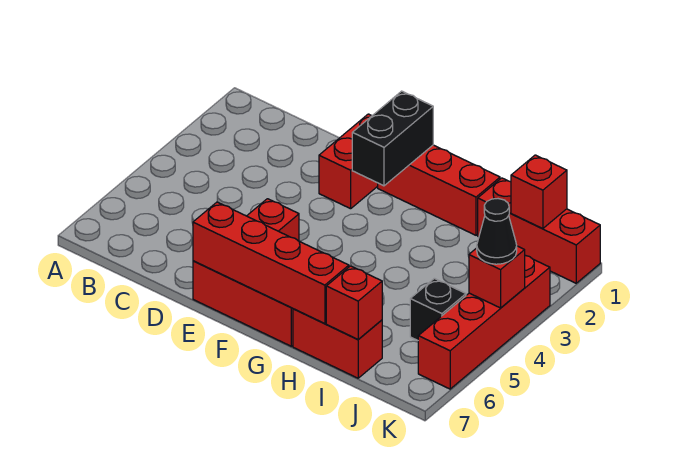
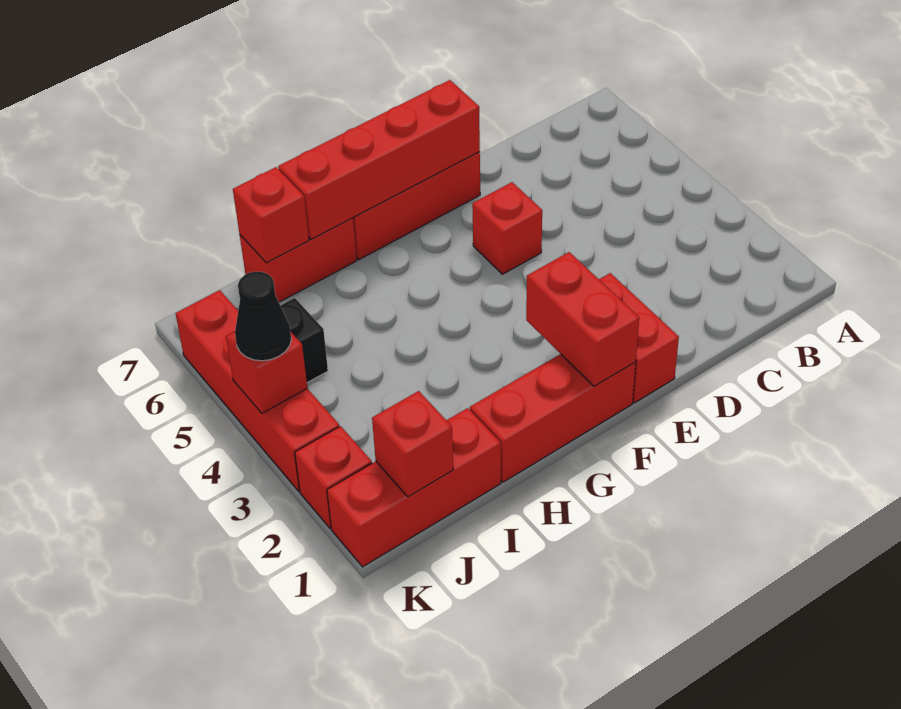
black brick F1:F2 level 2 -> red brick F1:F2 level 2
none -> red brick K2 level 1

